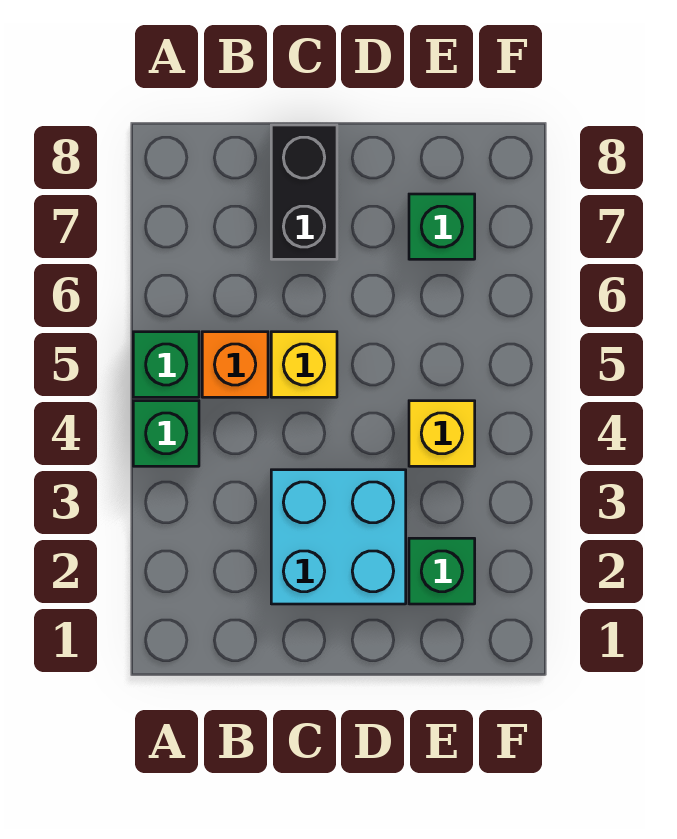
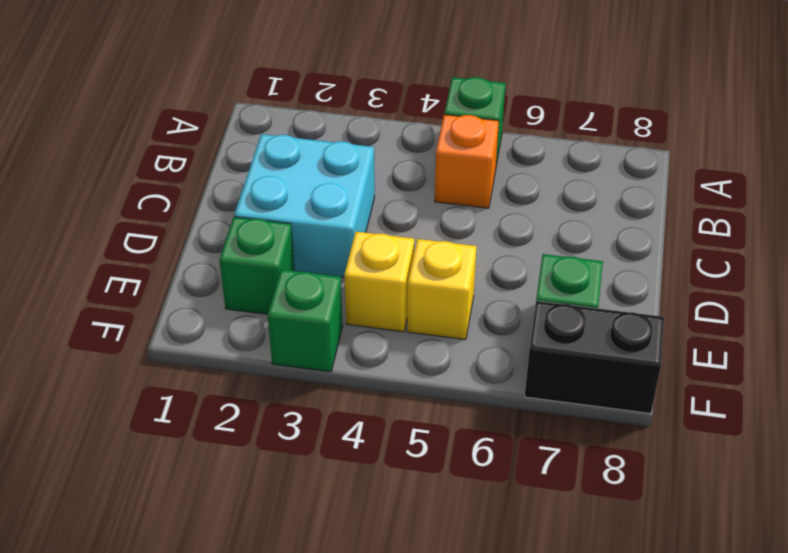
green brick A4 level 1 -> green brick F3 level 1
yellow brick C5 level 1 -> yellow brick E5 level 1
black brick C7:C8 level 1 -> black brick F7:F8 level 1

